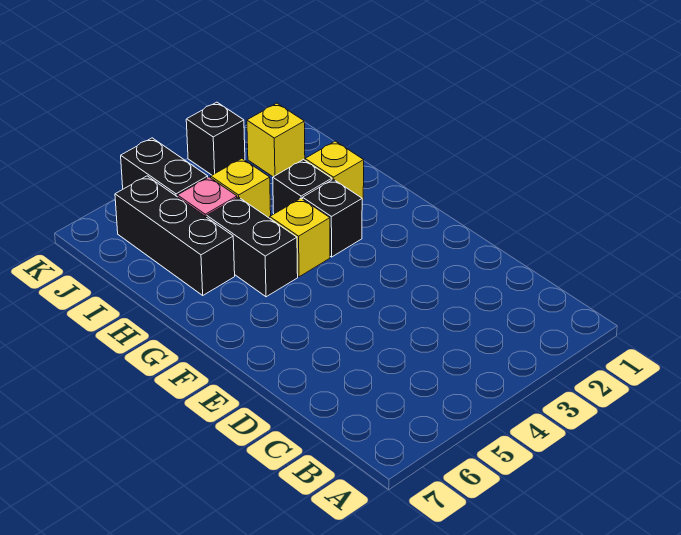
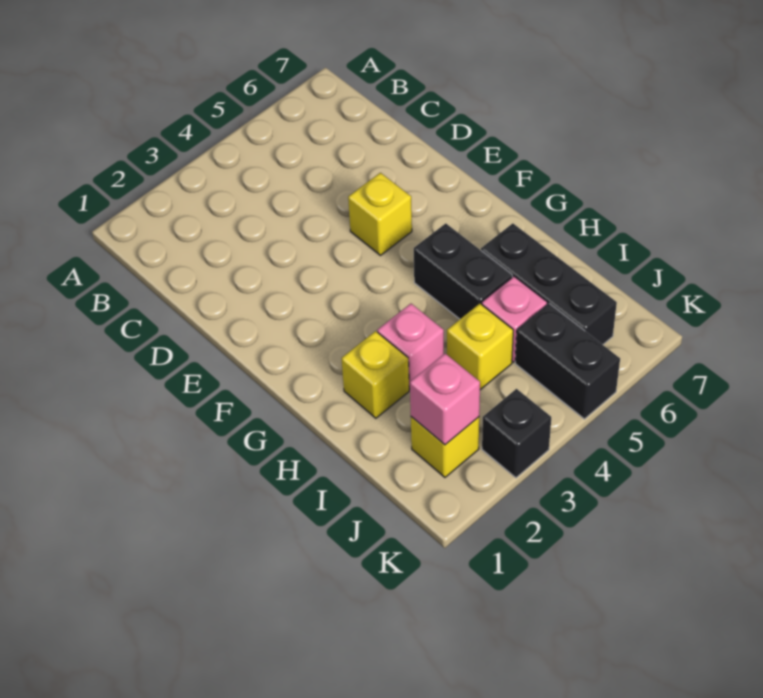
black brick G3 level 1 -> none
yellow brick G4 level 1 -> yellow brick E5 level 1
black brick H3 level 1 -> pink brick H3 level 1
none -> pink brick J2 level 2

